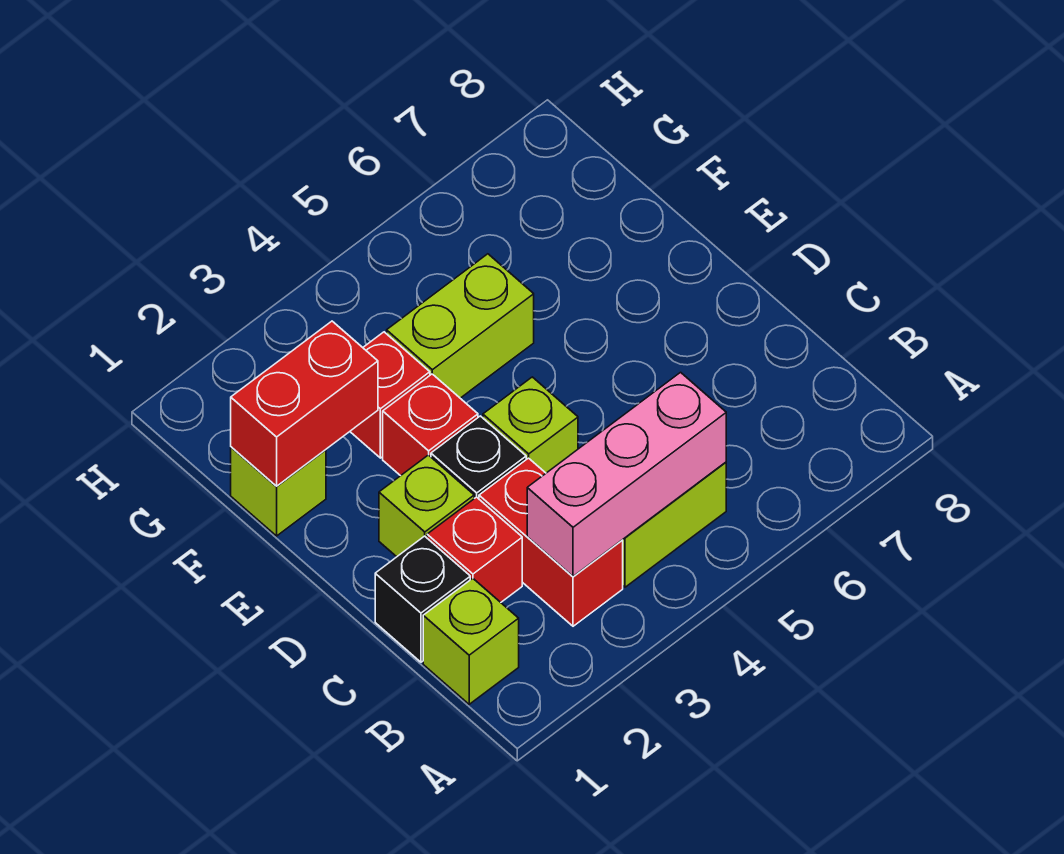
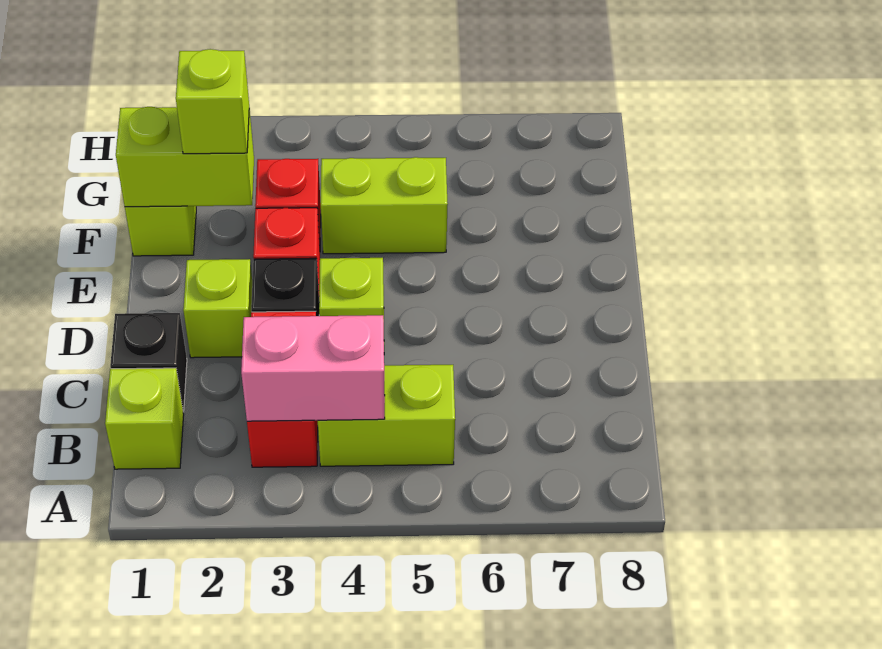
pink brick B3:B5 level 2 -> pink brick B3:B4 level 2
red brick C2 level 1 -> none
red brick F1:F2 level 2 -> lime brick F1:F2 level 2
none -> lime brick F2 level 3

